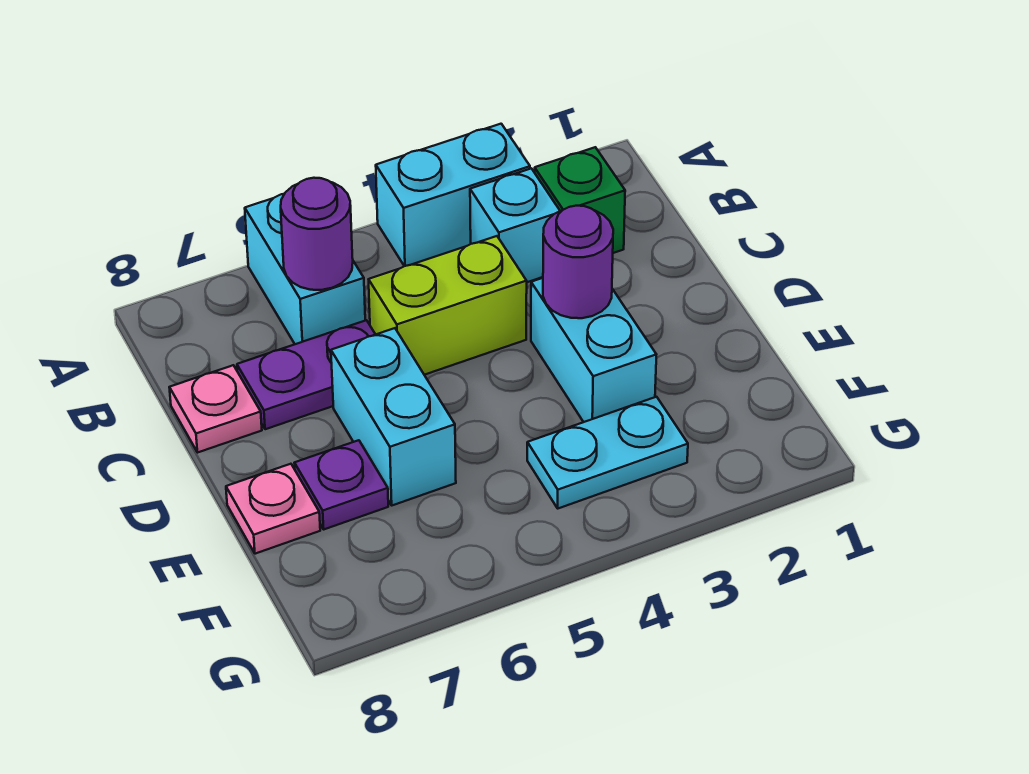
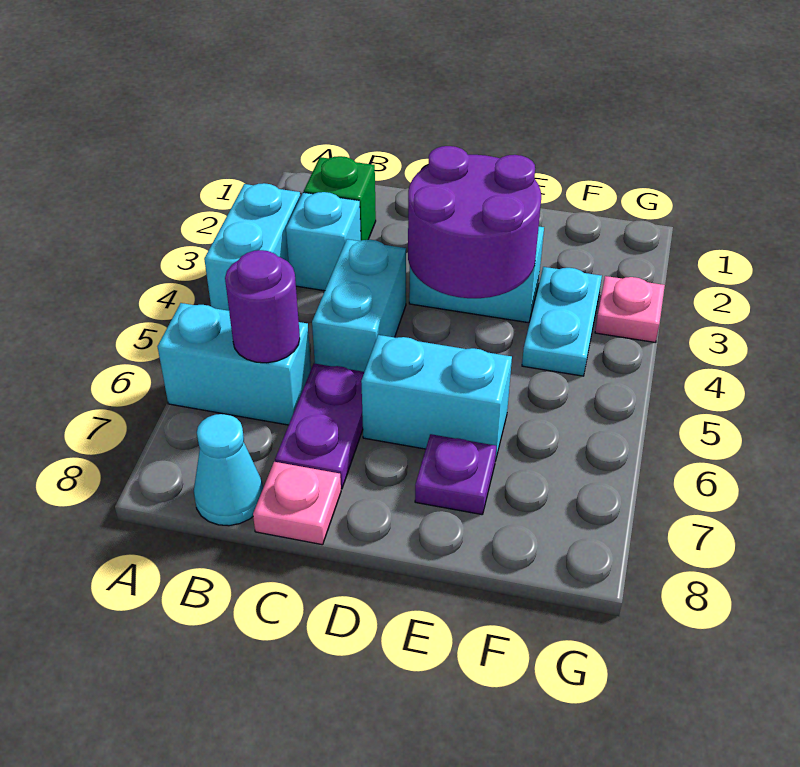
none -> cyan cone B8 level 1
lime brick C4:C5 level 1 -> cyan brick C4:C5 level 1
purple round brick D3 level 2 -> purple round brick D3:E4 level 2
pink plate E8 level 1 -> pink plate G3 level 1

